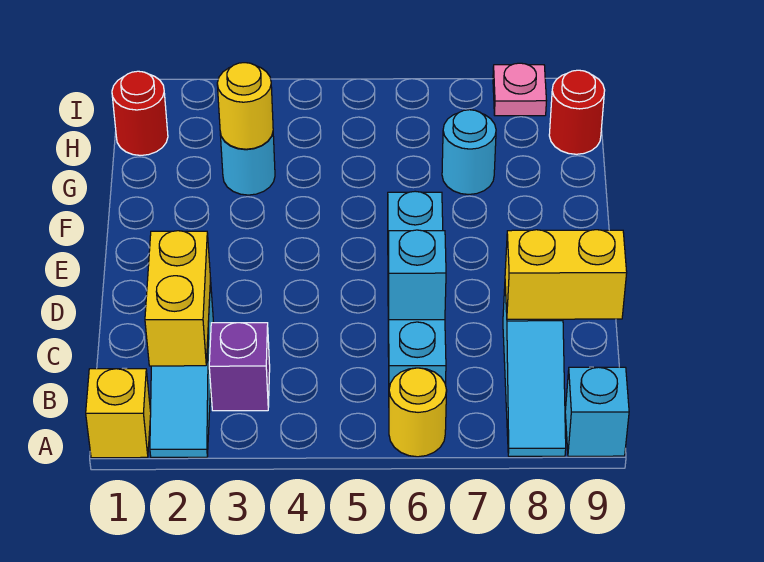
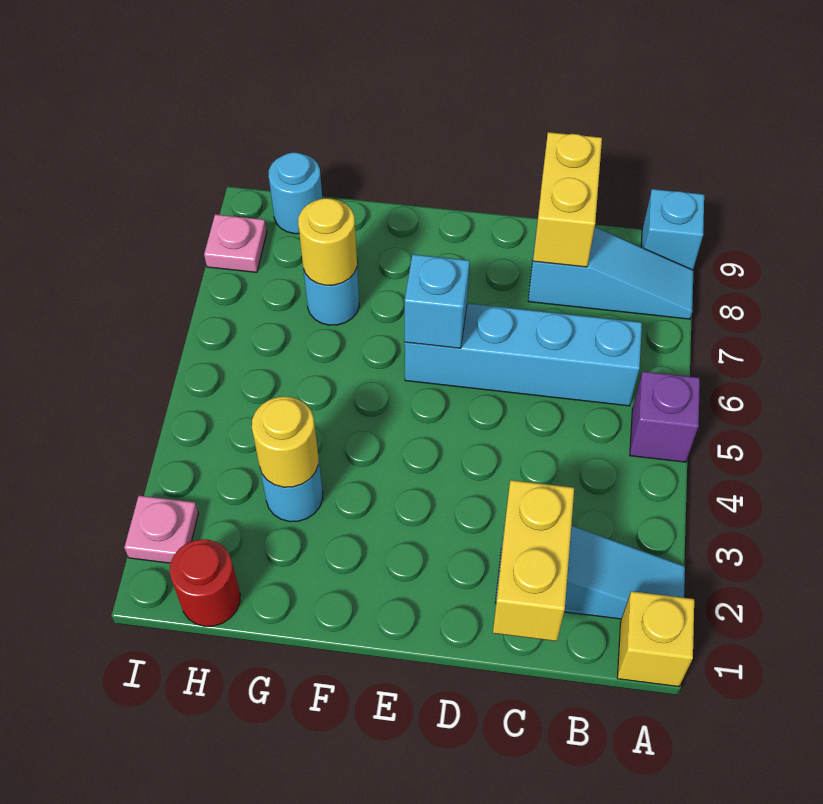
yellow round brick A6 level 1 -> yellow round brick G7 level 2
yellow brick B2:C2 level 2 -> yellow brick C1:C2 level 2
purple brick B3 level 1 -> purple brick A5 level 1
cyan brick C6 level 2 -> cyan brick E6 level 2
red round brick H9 level 1 -> cyan round brick H9 level 1
none -> pink plate I2 level 1

